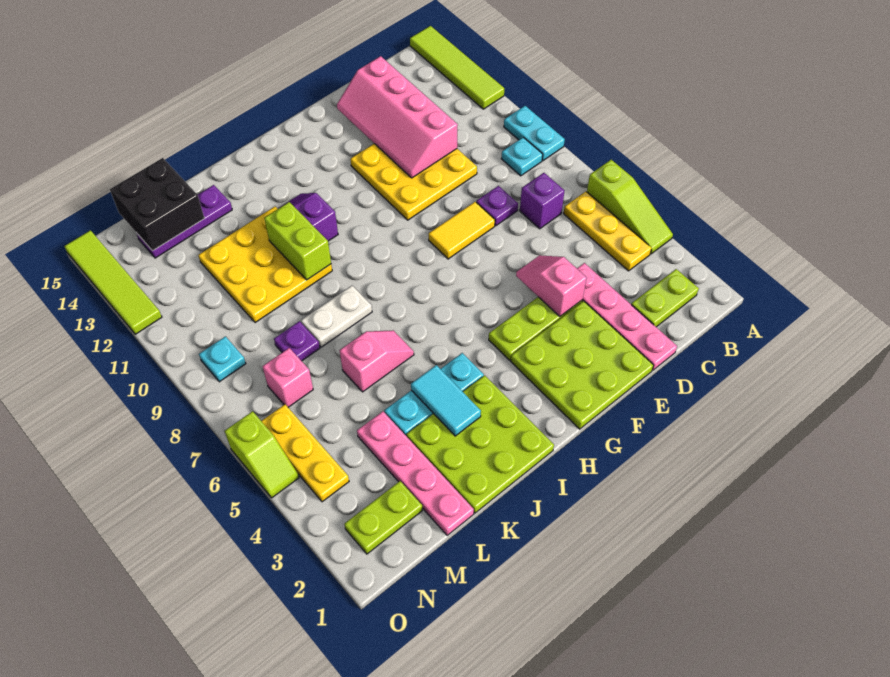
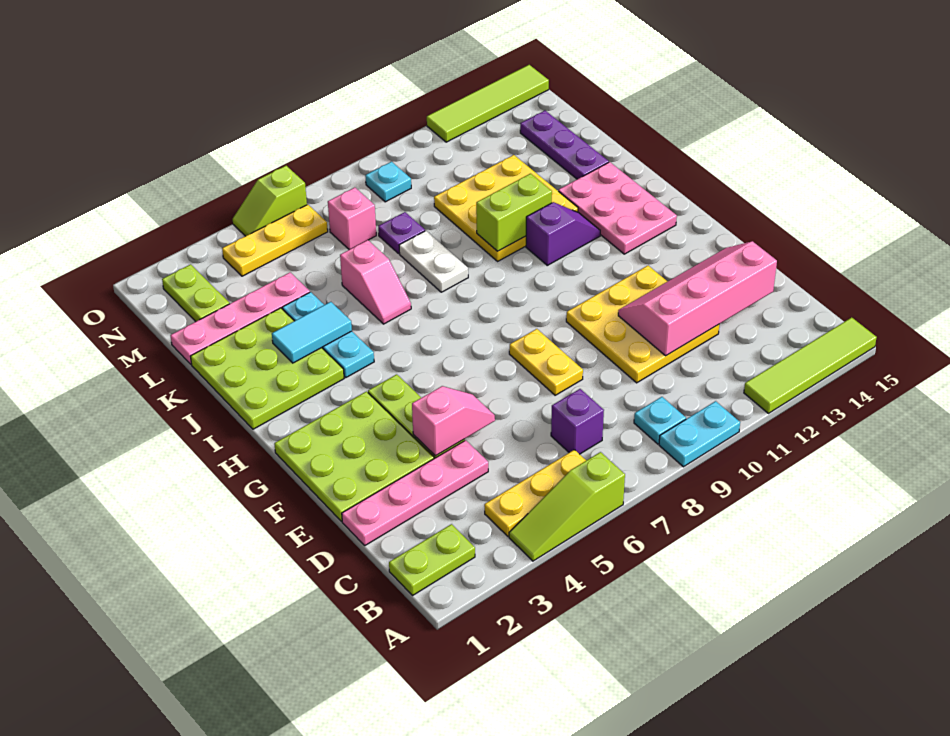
lime plate B2:C2 level 1 -> lime plate B1:B2 level 1
purple plate D8 level 1 -> none
yellow tile E8:F8 level 1 -> yellow plate E8:F8 level 1
none -> pink plate H13:J14 level 1
black brick L14:M15 level 2 -> none

